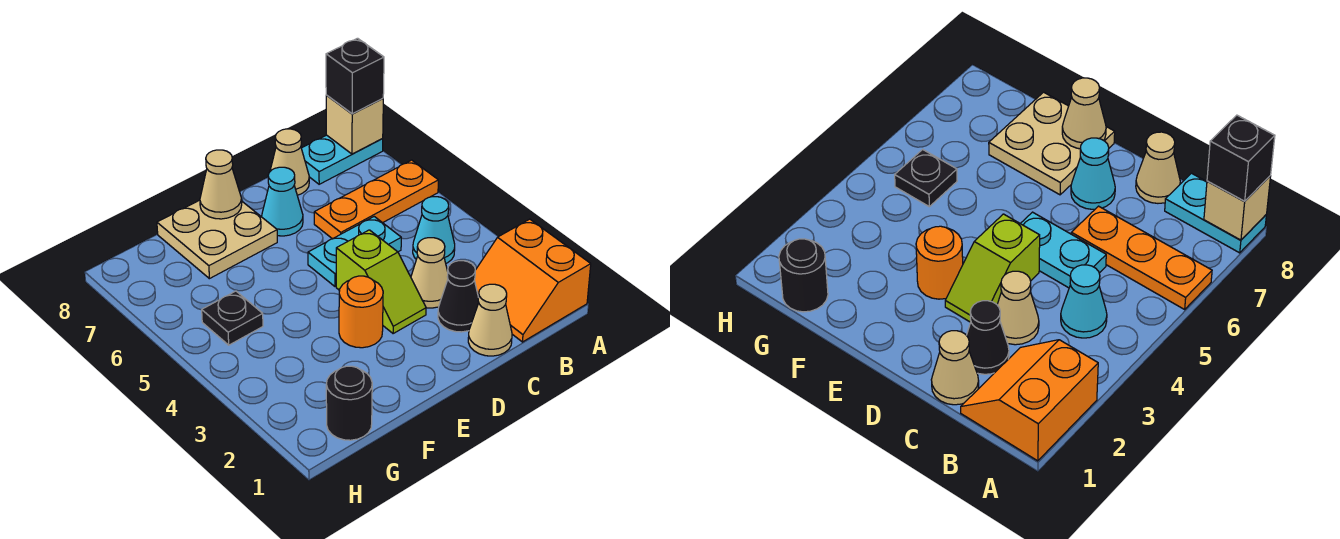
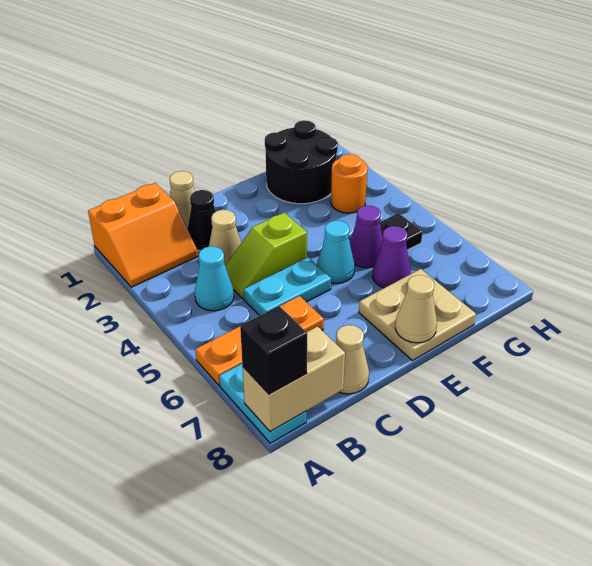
orange slope A1:B2 level 1 top A -> orange slope A1:B2 level 1 top 1
cyan plate A8:B8 level 1 -> cyan plate A7:A8 level 1
tan brick A8 level 2 -> tan brick A8:B8 level 2
lime slope D3:D4 level 1 top 4 -> lime slope C4:D4 level 1 top D
cyan cone D7 level 1 -> cyan cone E5 level 1
orange round brick E3 level 1 -> orange round brick G3 level 1
none -> purple cone F5 level 1
none -> purple cone F6 level 1
black round brick G1 level 1 -> black round brick F1:G2 level 1

